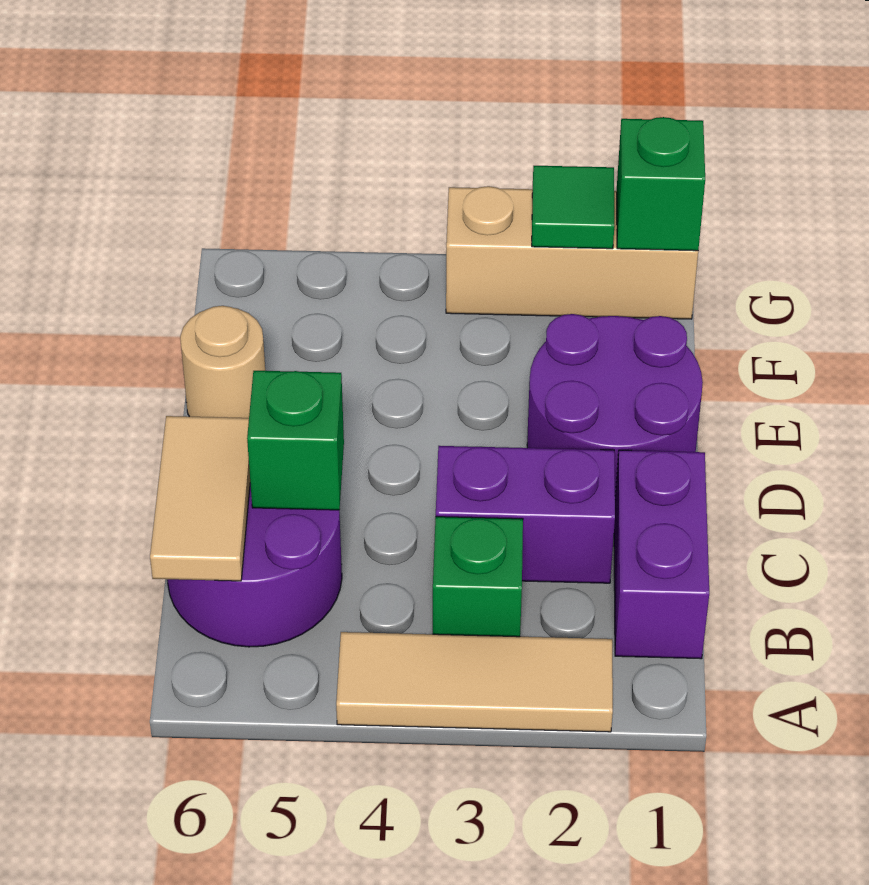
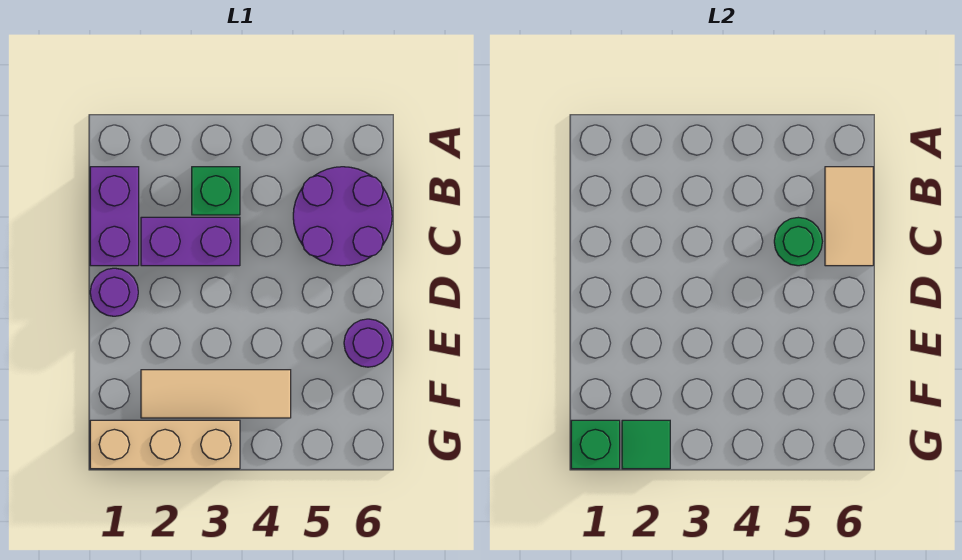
tan tile A2:A4 level 1 -> tan tile F2:F4 level 1
green brick C5 level 2 -> green round brick C5 level 2
purple round brick D1:E2 level 1 -> purple round brick D1 level 1
tan round brick E6 level 1 -> purple round brick E6 level 1

